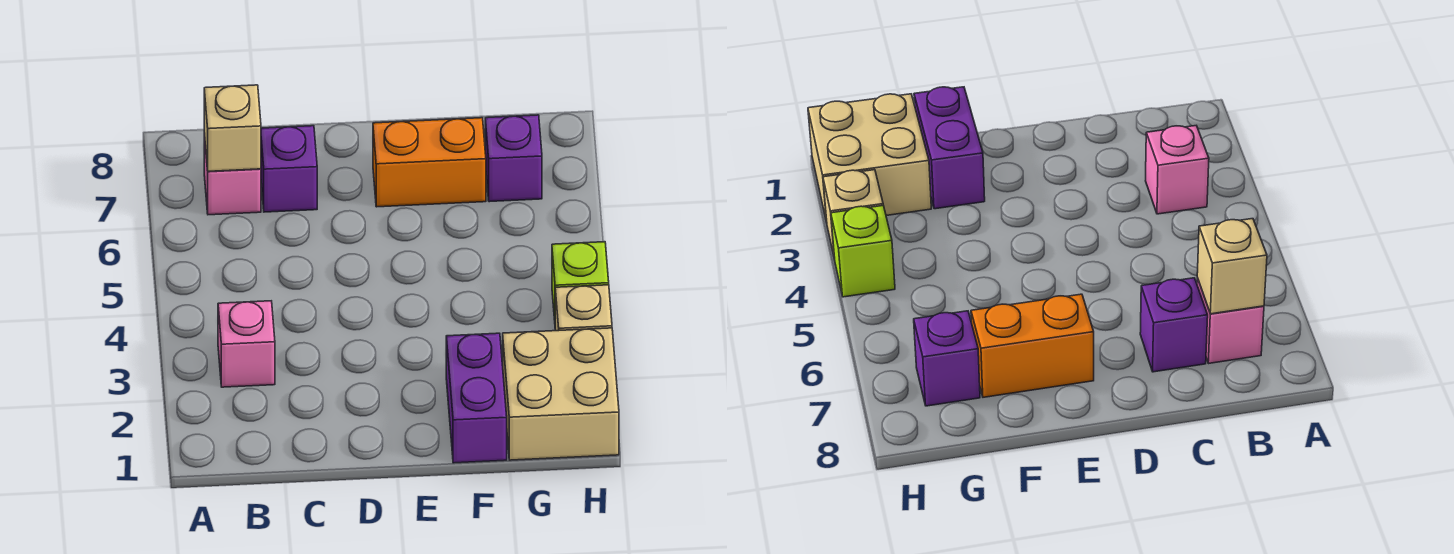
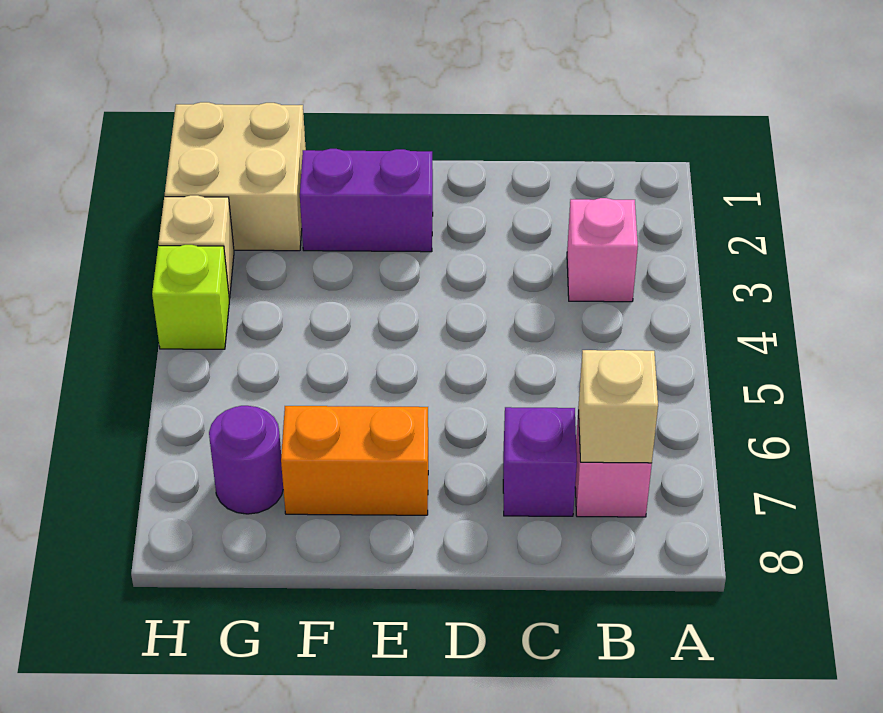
purple brick F1:F2 level 1 -> purple brick E2:F2 level 1
purple brick G7 level 1 -> purple round brick G7 level 1

